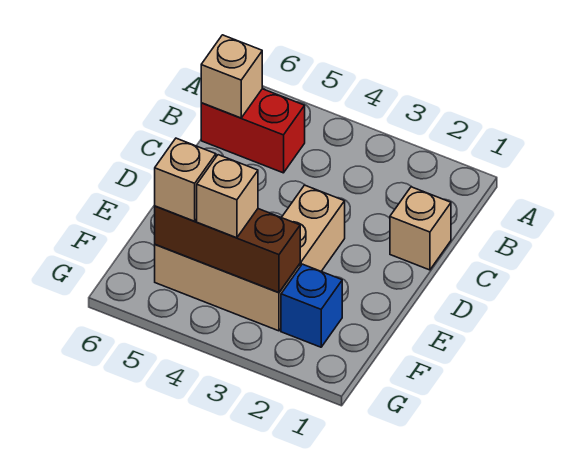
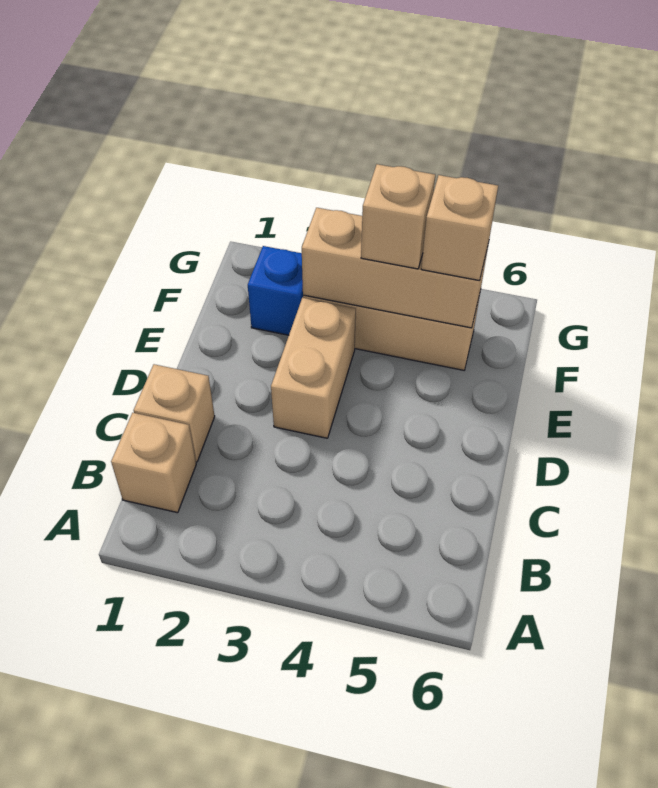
red brick B5:B6 level 1 -> none
tan brick B6 level 2 -> tan brick B1 level 1
brown brick F3:F5 level 2 -> tan brick F3:F5 level 2

